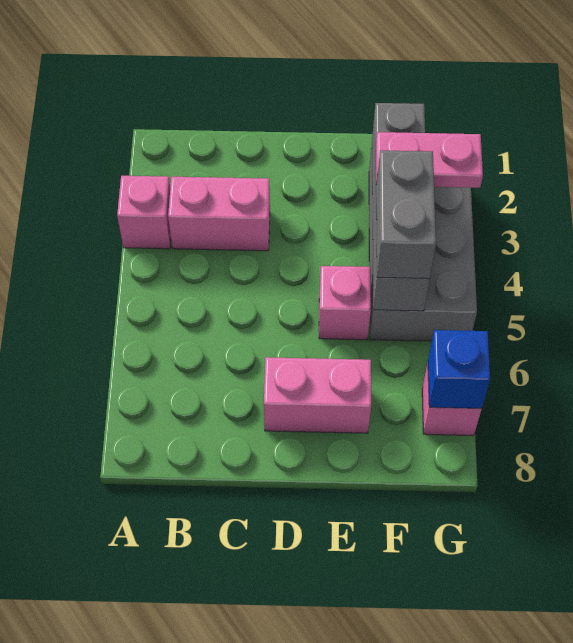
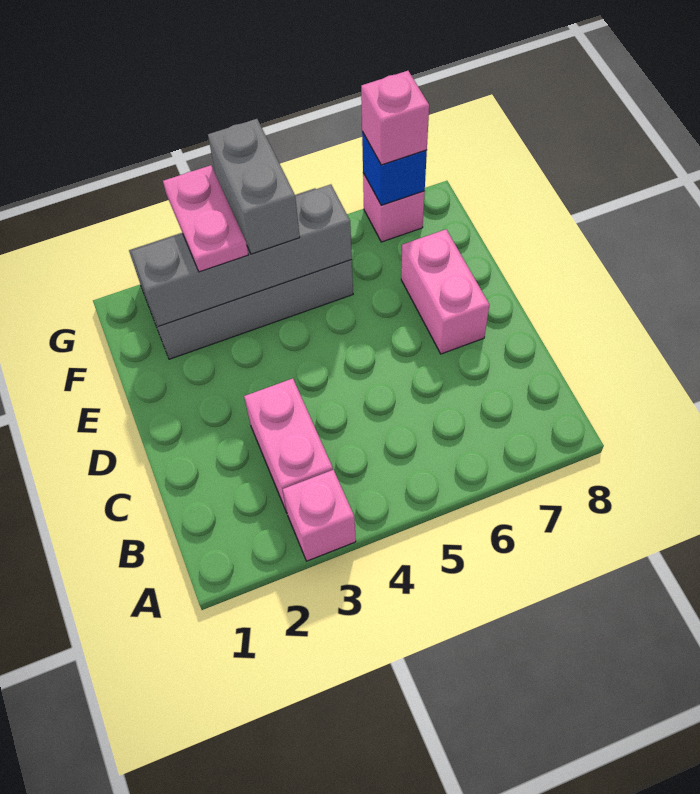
pink brick E5 level 1 -> pink brick G7 level 3
grey brick F4:F5 level 3 -> grey brick F4:G4 level 3

